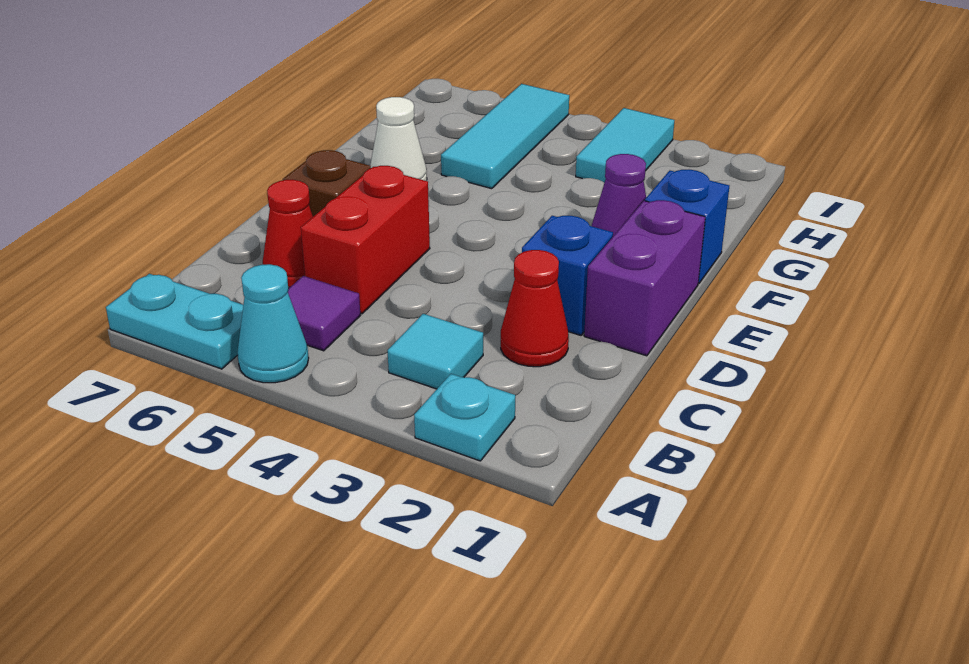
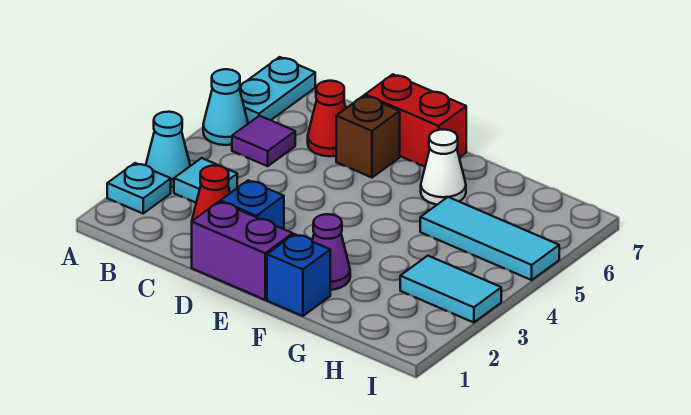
none -> cyan cone A3 level 1
red brick C5:D5 level 1 -> red brick D7:E7 level 1

